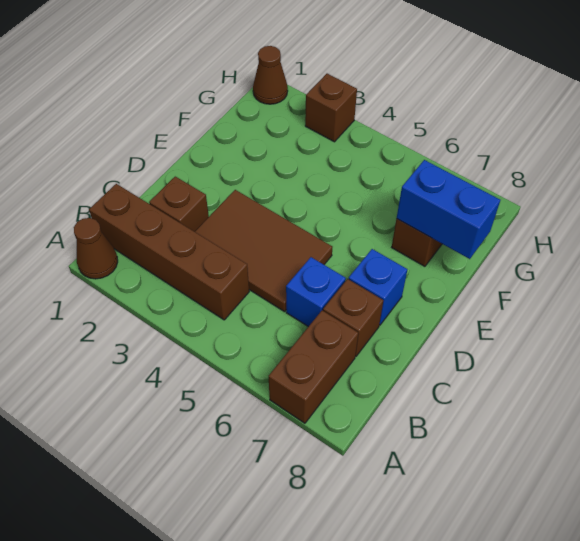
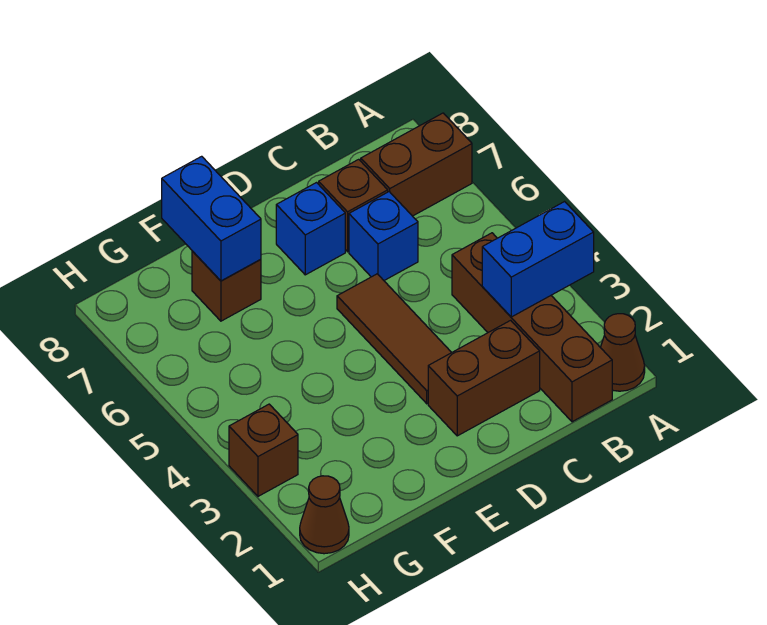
none -> blue brick A3:B3 level 2
brown brick C2 level 1 -> brown brick C2:D2 level 1
brown tile C3:D5 level 1 -> brown tile D3:D5 level 1

